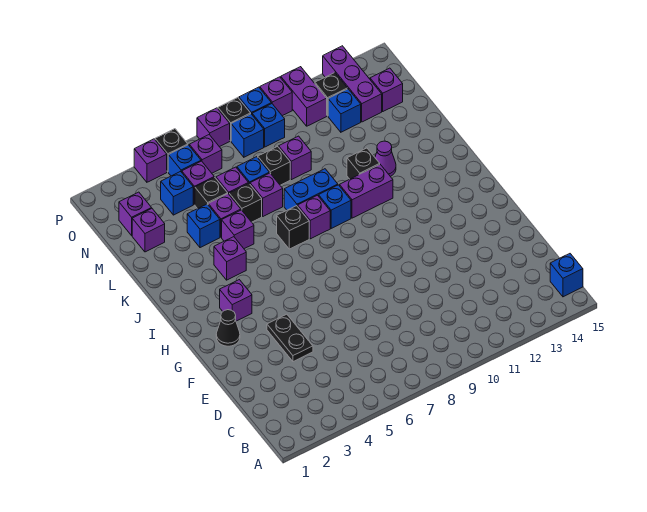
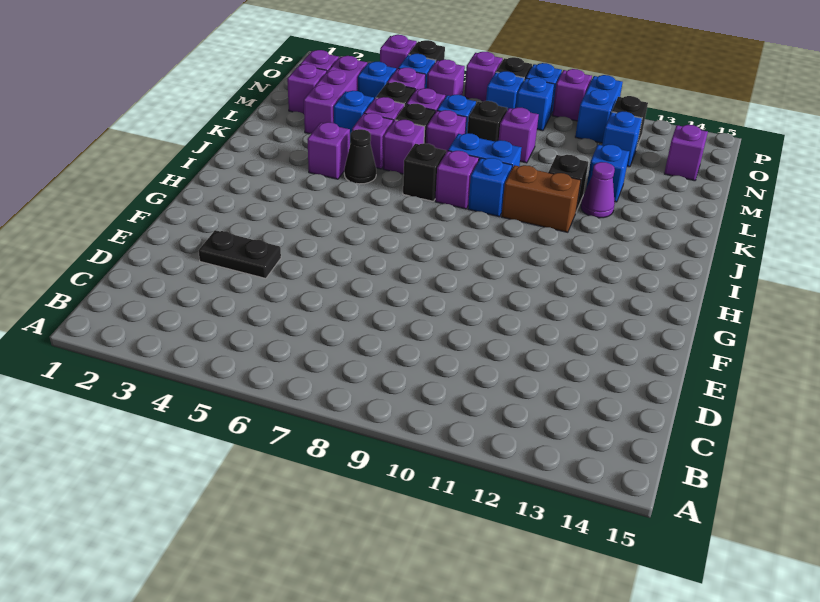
blue brick B15 level 1 -> blue brick L12 level 1
black plate E4:F4 level 1 -> black plate E3:E4 level 1
black cone G2 level 1 -> black cone J5 level 1
purple brick H3 level 1 -> purple brick K6 level 1
purple brick J10:J11 level 1 -> brown brick J10:J11 level 1
purple brick N13:P13 level 1 -> purple brick L3:N3 level 1
purple brick O11:P11 level 1 -> blue brick O11:P11 level 1

